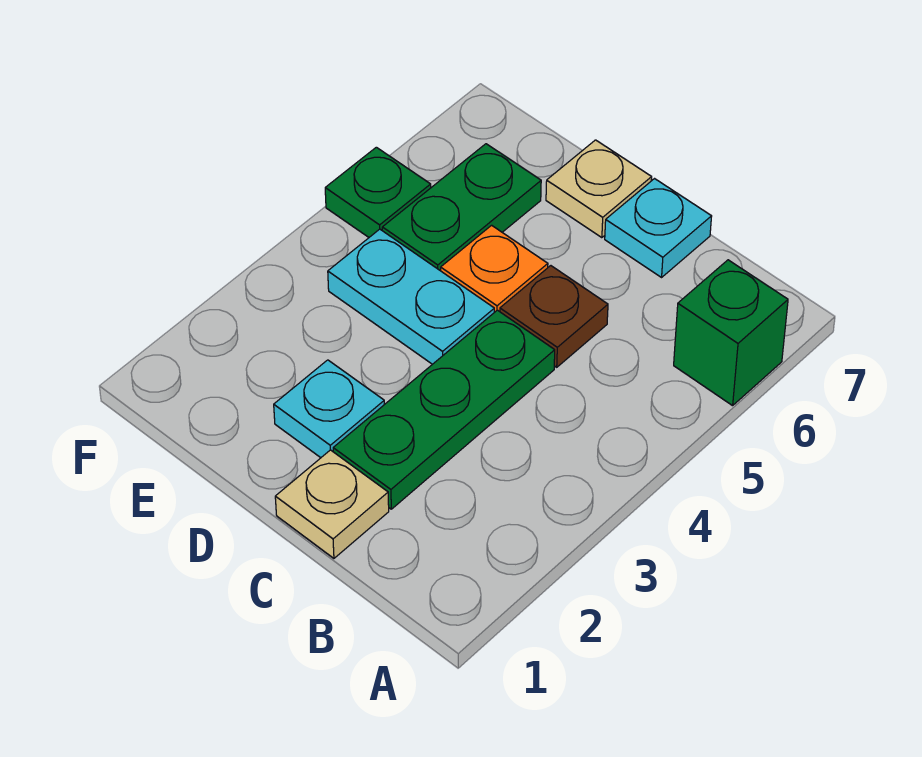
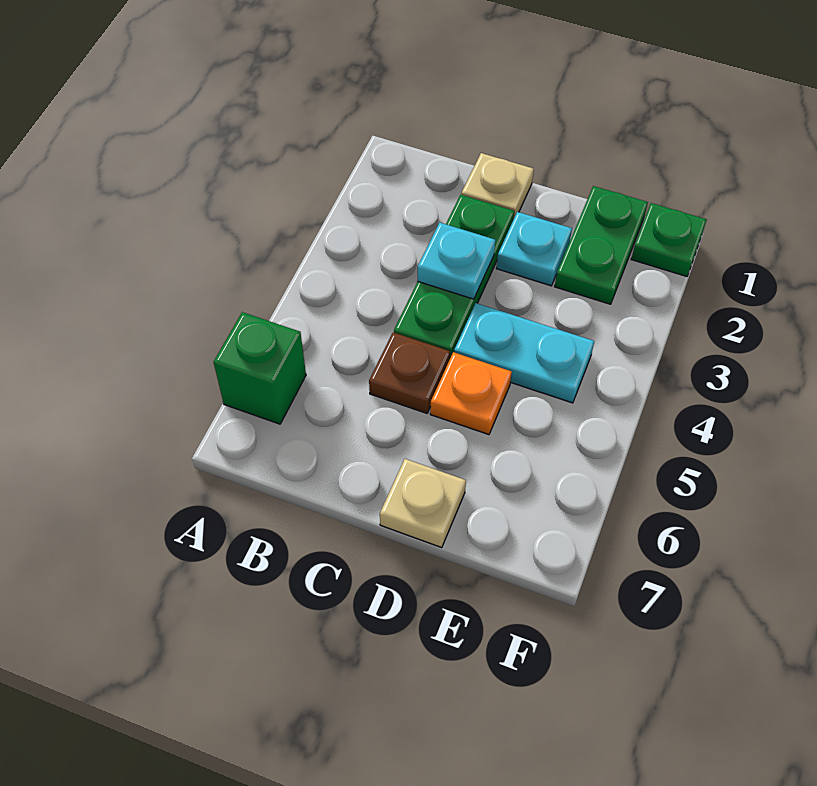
cyan plate C7 level 1 -> cyan plate C3 level 2
green plate E5:E6 level 1 -> green plate E1:E2 level 1
green plate F5 level 1 -> green plate F1 level 1

